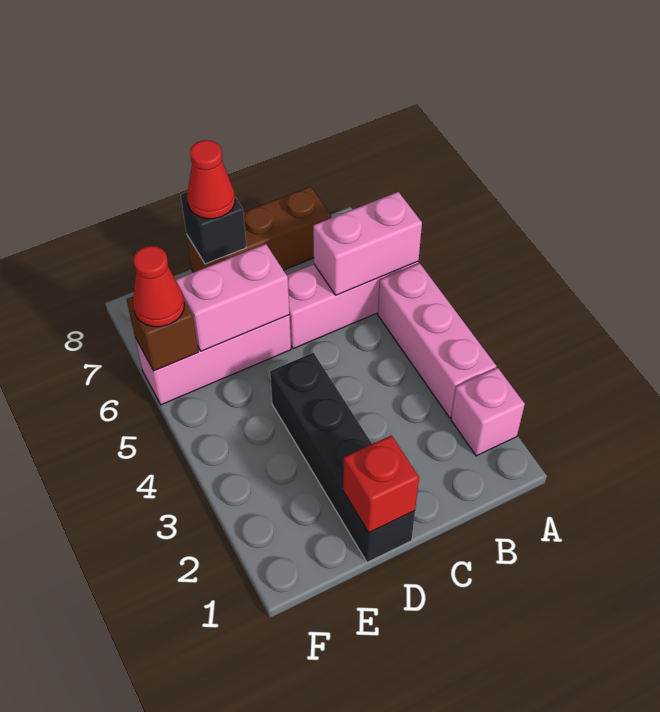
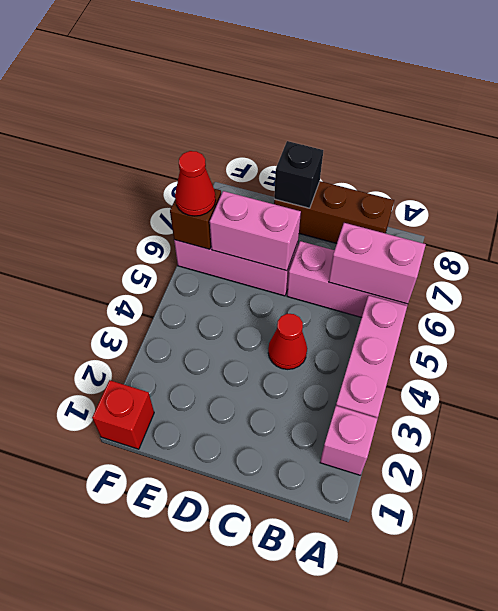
black brick D1:D4 level 1 -> none
red brick D1 level 2 -> red brick F1 level 1
red cone D8 level 3 -> red cone C4 level 1

